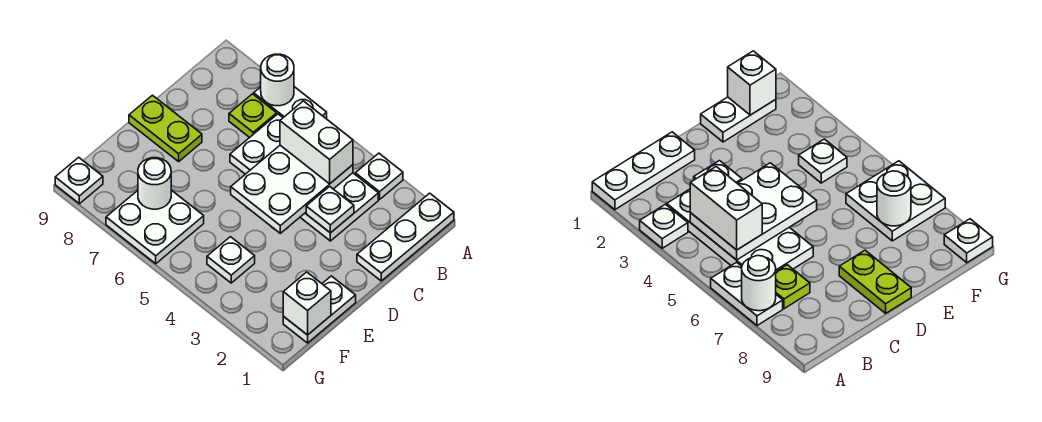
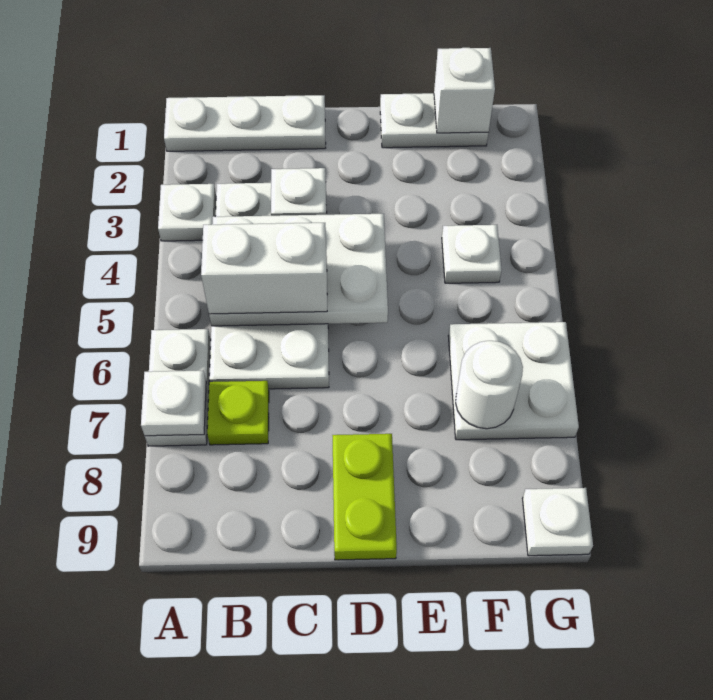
white round brick A7 level 2 -> white plate A7 level 2
white brick B4:B5 level 3 -> white brick B5:C5 level 3

